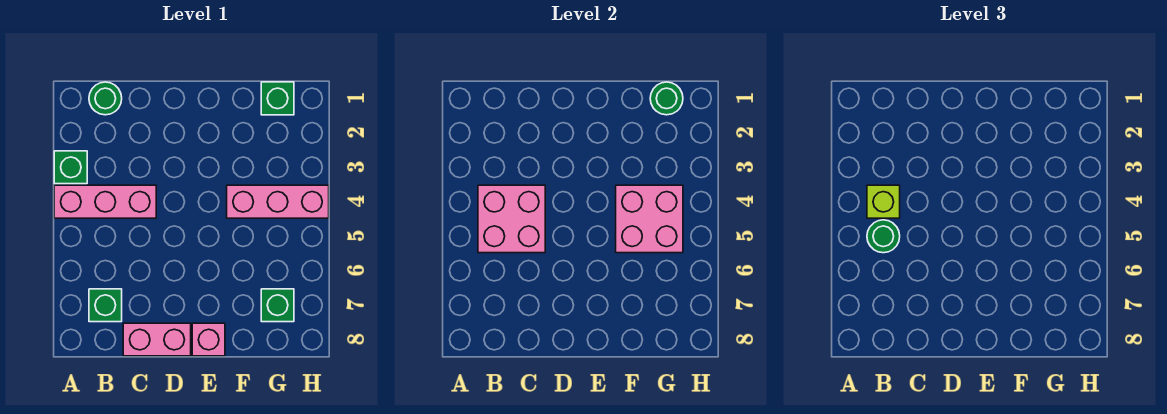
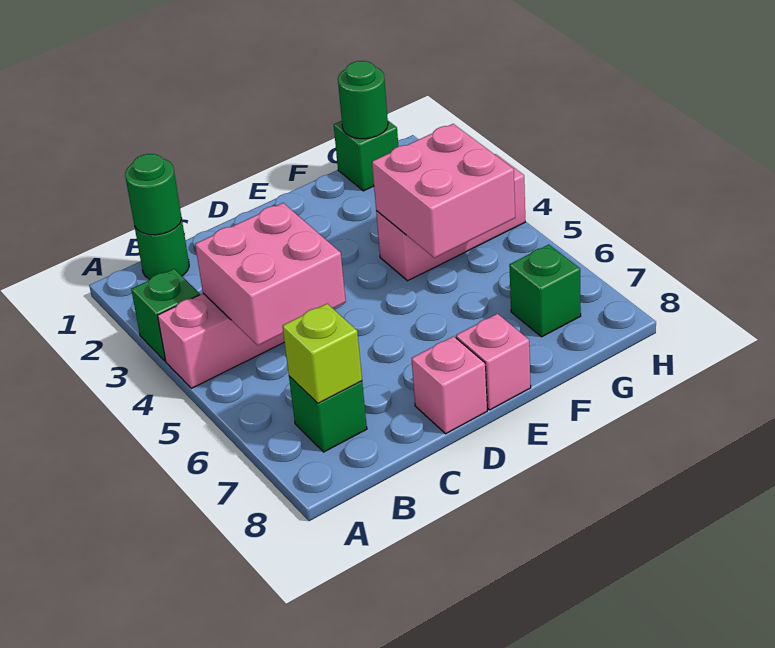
lime brick B4 level 3 -> lime brick B7 level 2
green round brick B5 level 3 -> green round brick B1 level 2
pink brick C8:D8 level 1 -> pink brick D8 level 1

